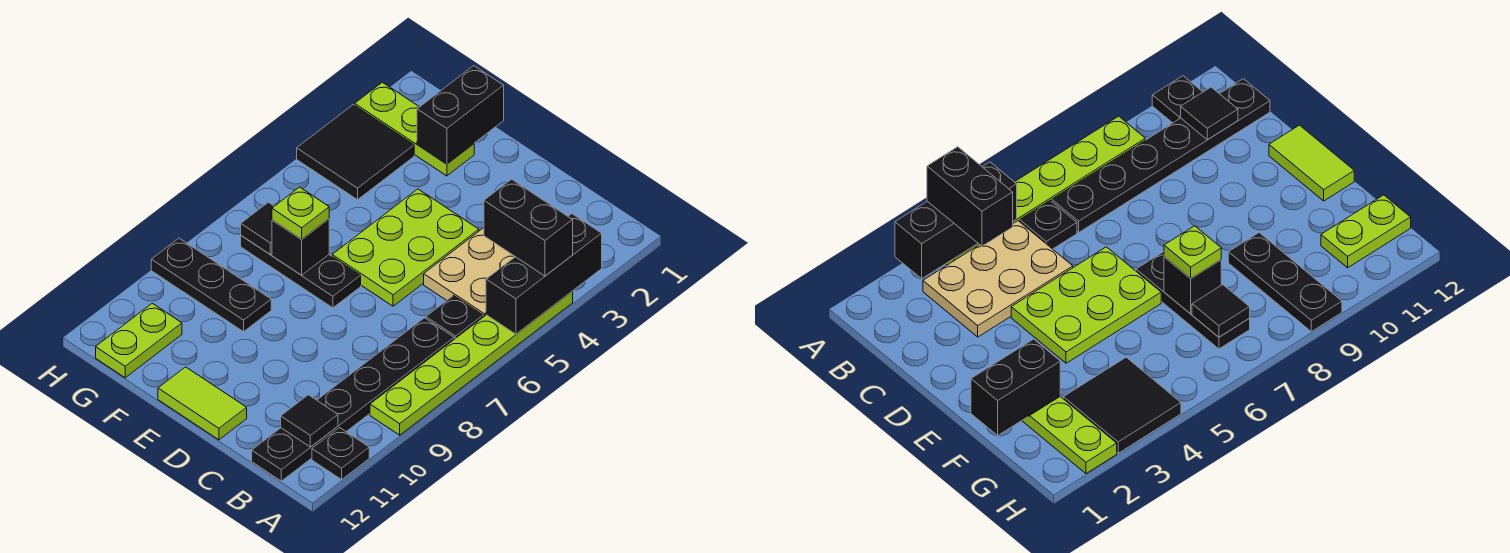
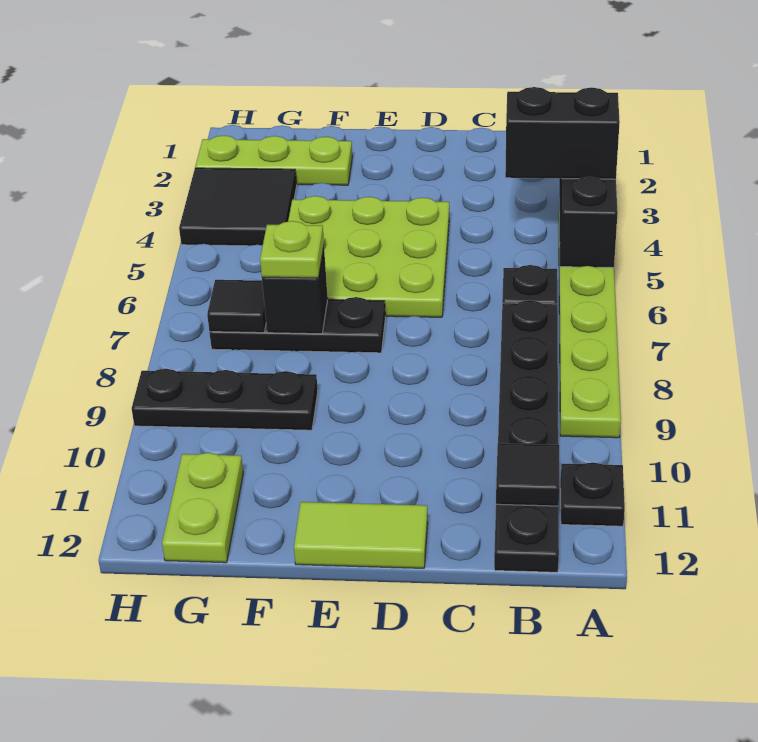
tan plate B3:C5 level 1 -> none
lime plate D4:E6 level 1 -> lime plate D4:F6 level 1
black brick F1:F2 level 2 -> none

